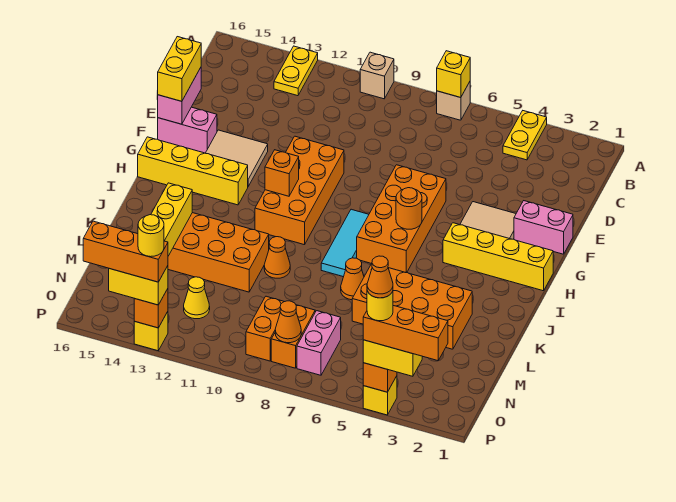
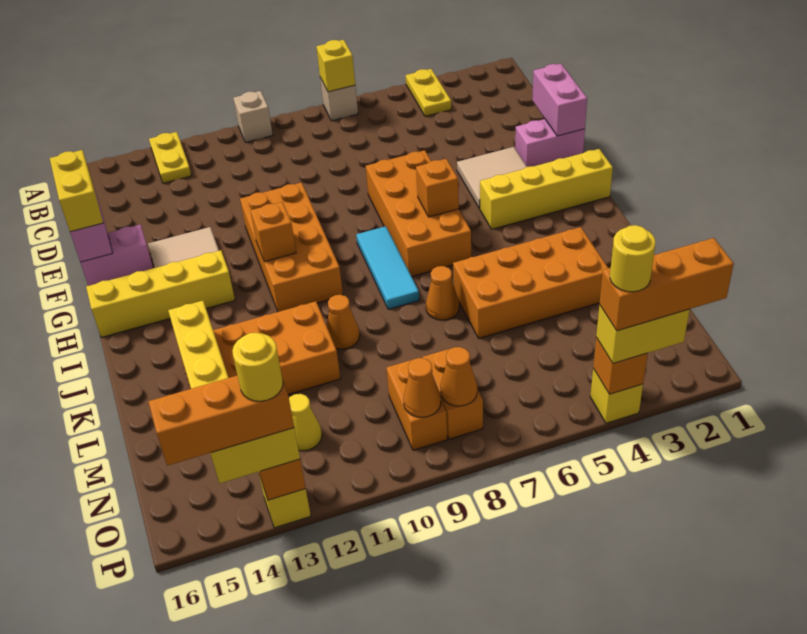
orange round brick H6 level 2 -> orange brick H6 level 2
pink brick N7:O7 level 1 -> pink brick E1:F1 level 2
orange cone P4 level 6 -> orange cone O9 level 2

